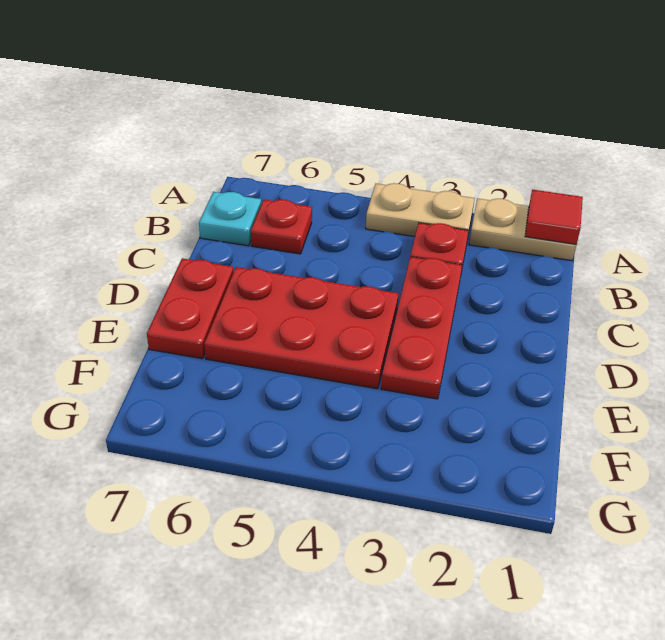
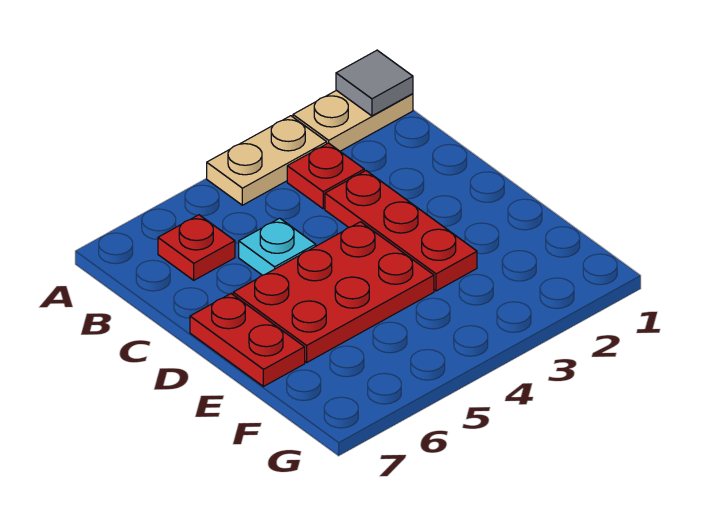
red tile A1 level 2 -> grey tile A1 level 2
cyan plate B7 level 1 -> cyan plate C5 level 1

